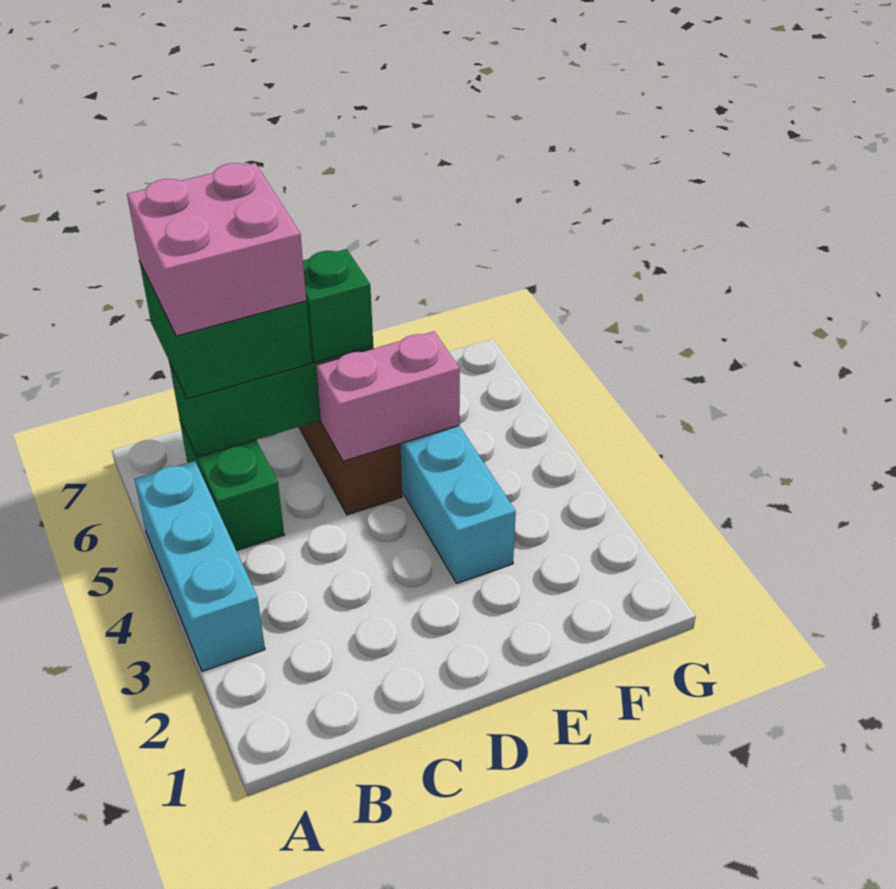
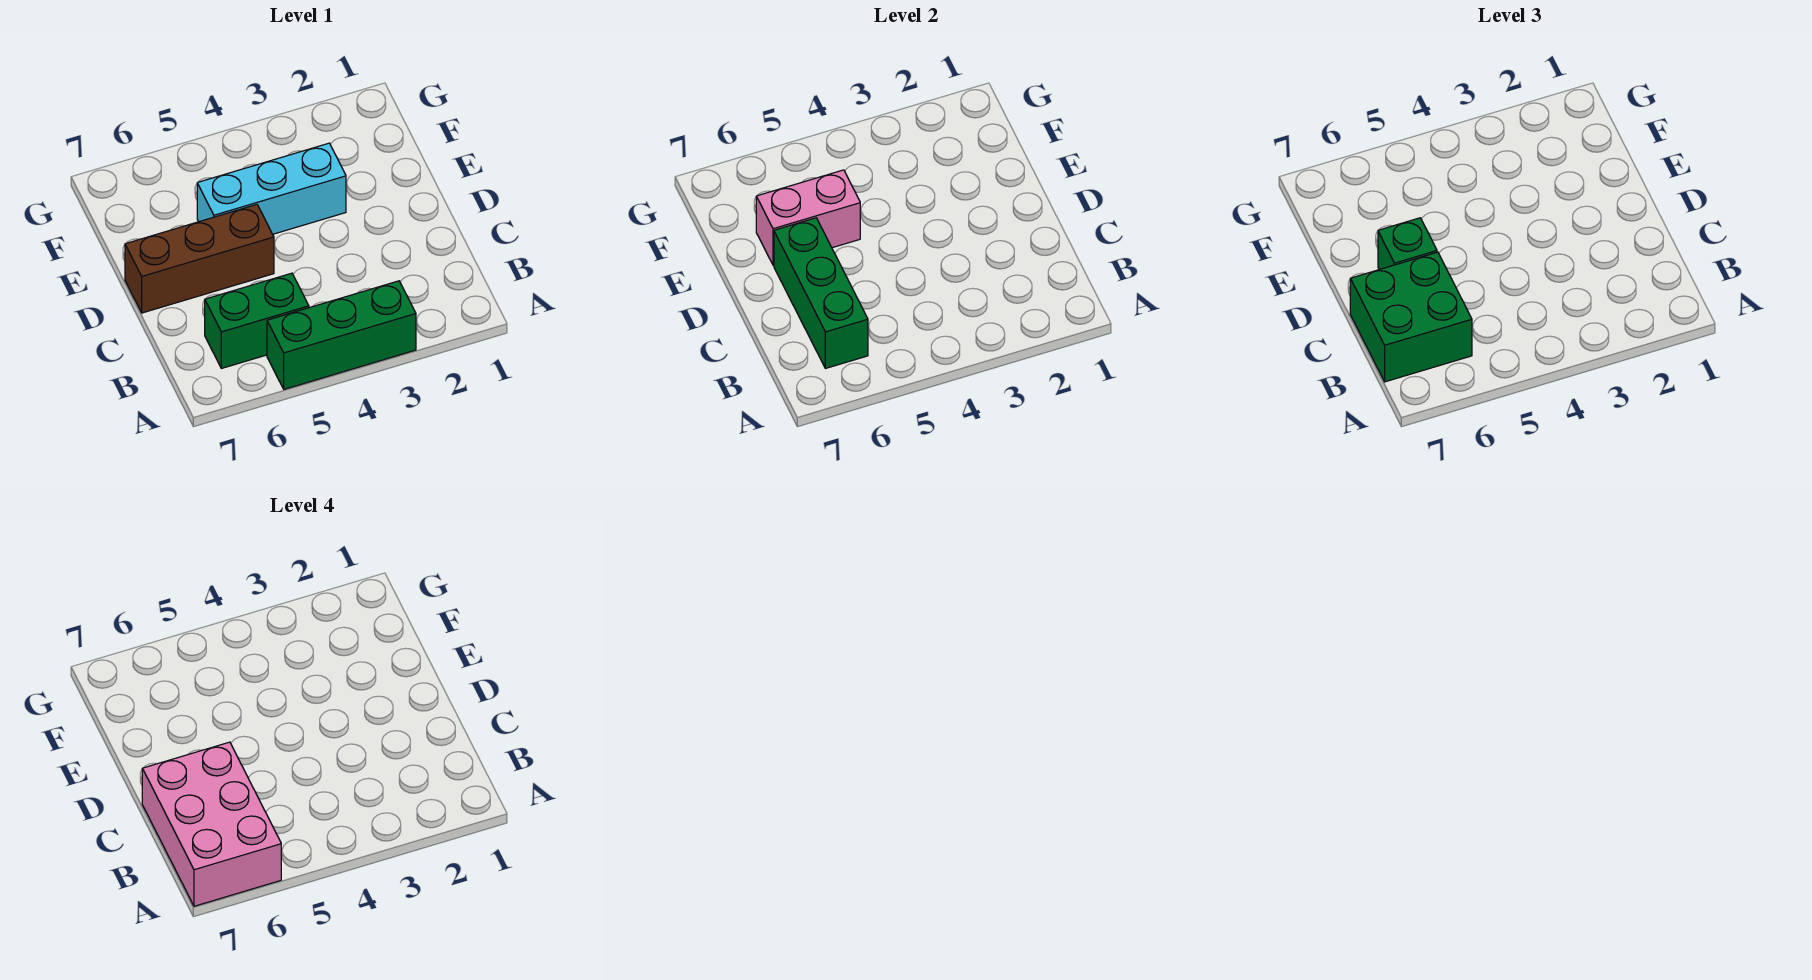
cyan brick A3:A5 level 1 -> green brick A3:A5 level 1
pink brick B6:C7 level 4 -> pink brick A6:C7 level 4
pink brick D5:E5 level 2 -> pink brick E5:E6 level 2

